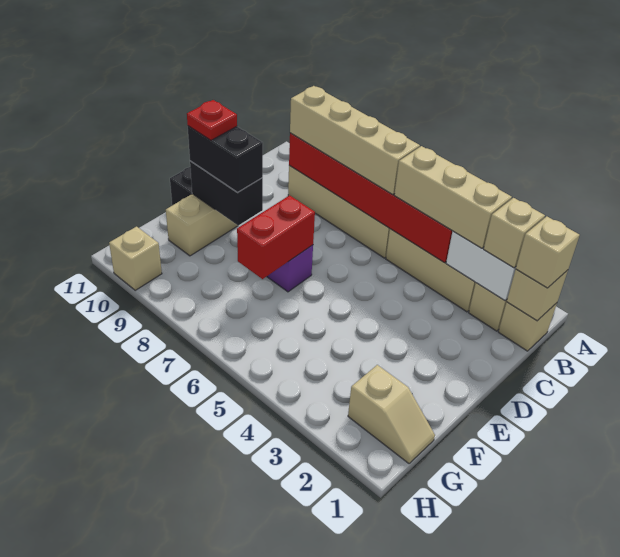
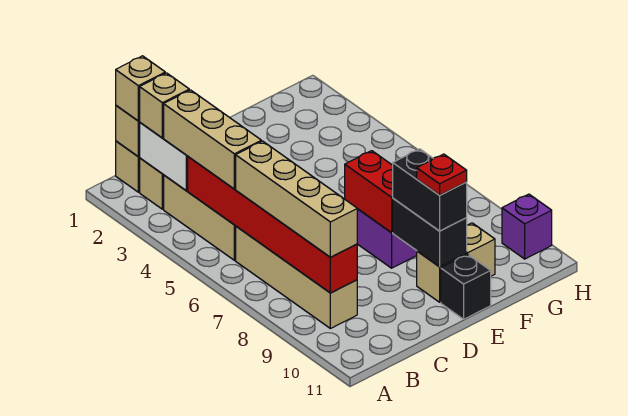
red brick E7:F7 level 2 -> red brick E7:E8 level 2
tan slope G1:G2 level 1 top 2 -> none
tan brick H10 level 1 -> purple brick H10 level 1

